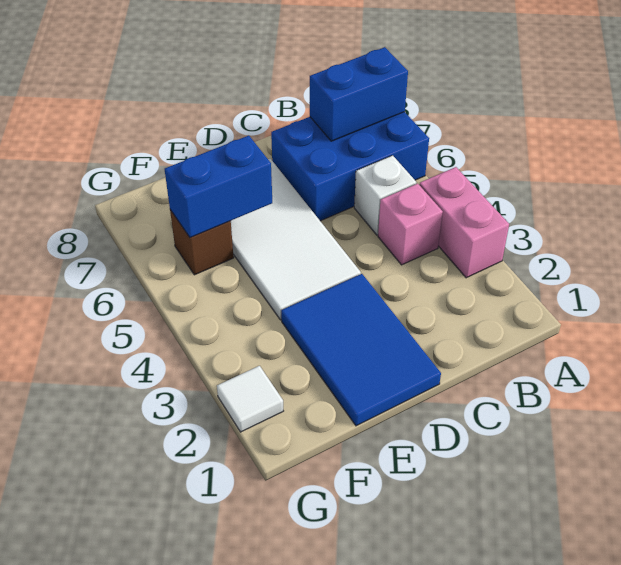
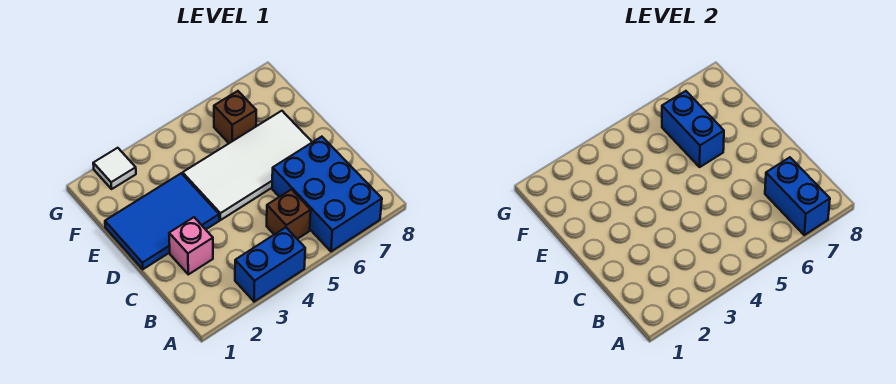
pink brick A3:A4 level 1 -> blue brick A3:A4 level 1
pink brick B4 level 1 -> pink brick C2 level 1
white brick B5 level 1 -> brown brick B5 level 1

